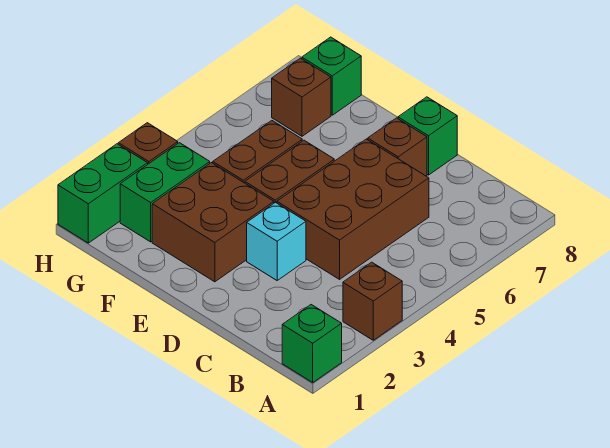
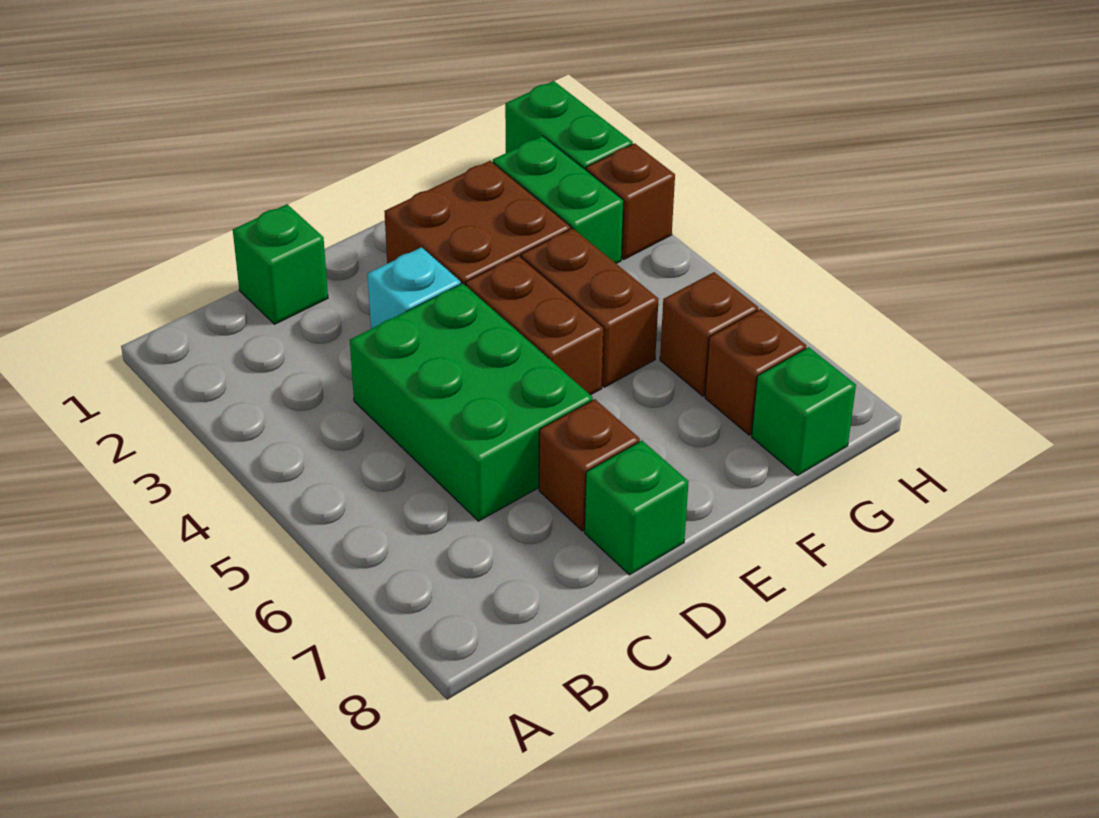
green brick A1 level 1 -> green brick C1 level 1
brown brick A3 level 1 -> brown brick G6 level 1
brown brick C4:D6 level 1 -> green brick C4:D6 level 1

